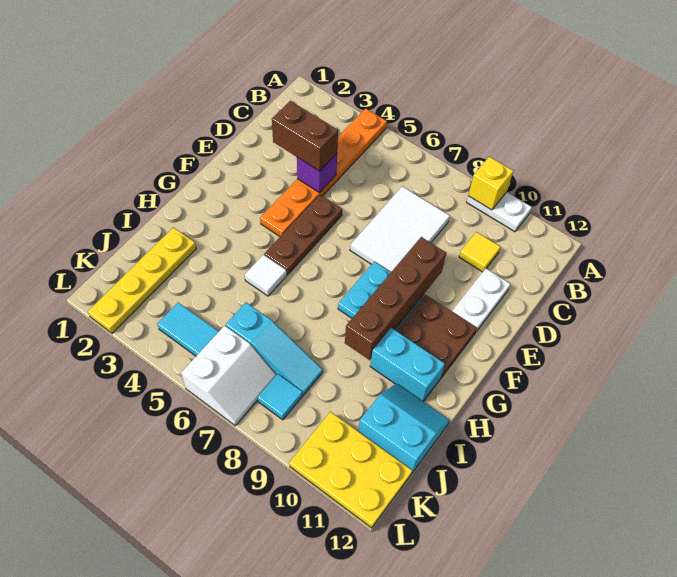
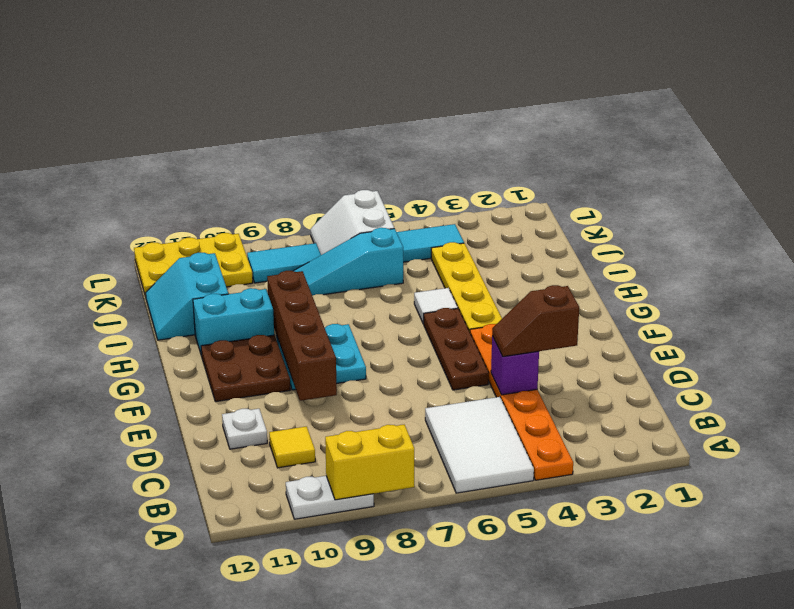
yellow brick A9 level 2 -> yellow brick A8:A9 level 2
white tile C7:E8 level 1 -> white tile A5:C6 level 1
brown brick D3:D4 level 3 -> brown slope D3:D4 level 3 top 3
white plate D11:E11 level 1 -> white plate D11 level 1
yellow plate I2:L2 level 1 -> yellow plate G4:J4 level 1
cyan slope I11:J12 level 1 top J -> cyan slope I11:J12 level 1 top 11
cyan tile K8 level 1 -> cyan tile K8:K9 level 1

